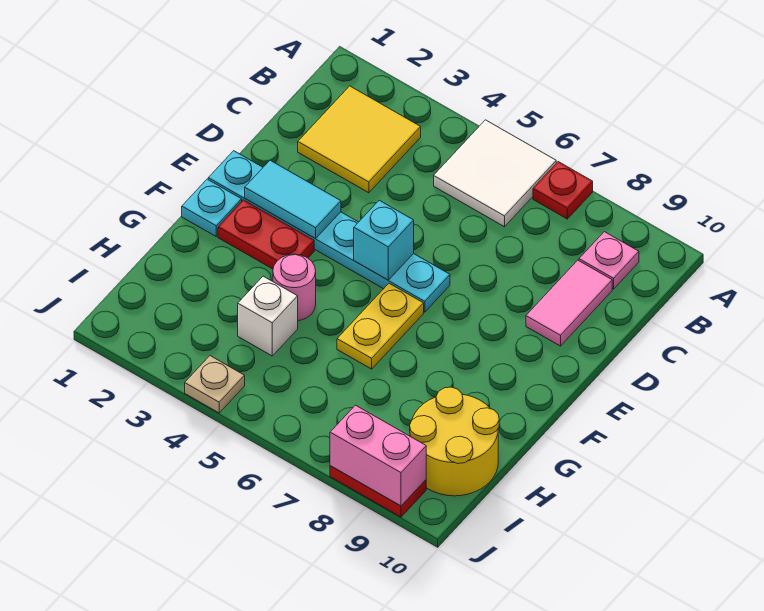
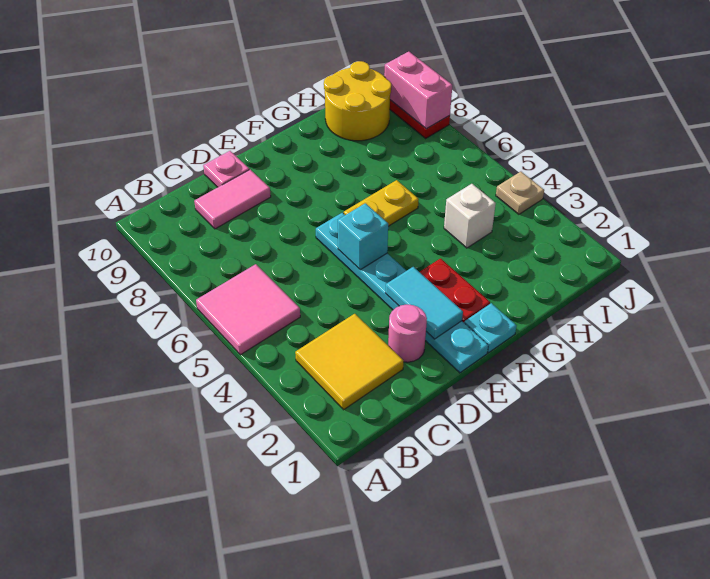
white tile A5:B6 level 1 -> pink tile A5:B6 level 1
red plate A7 level 1 -> none
pink plate B9 level 1 -> pink plate D10 level 1
pink round brick G4 level 1 -> pink round brick D2 level 1

